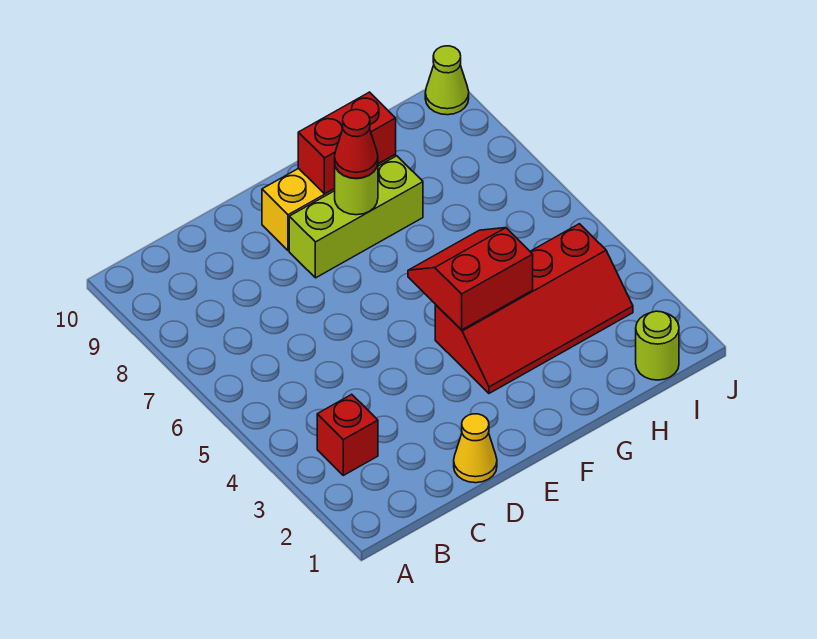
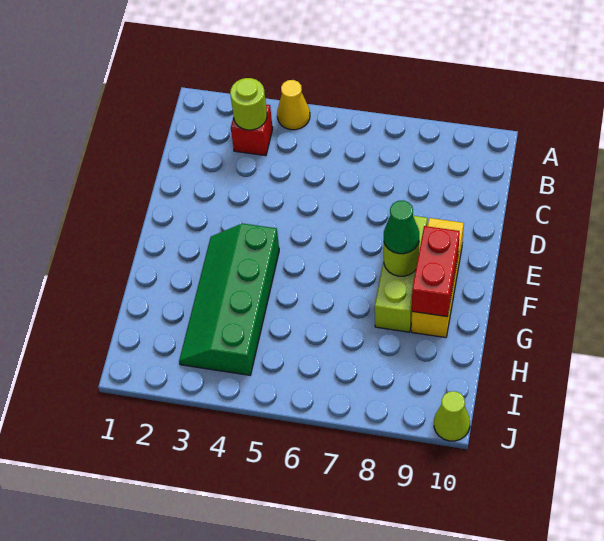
yellow cone D1 level 1 -> yellow cone A4 level 1
red slope F3:I4 level 1 top 4 -> green slope F3:I4 level 1 top 4
red slope F4:G5 level 2 top 4 -> none
red cone F8 level 3 -> green cone F8 level 3
lime round brick I1 level 1 -> lime round brick B3 level 2

